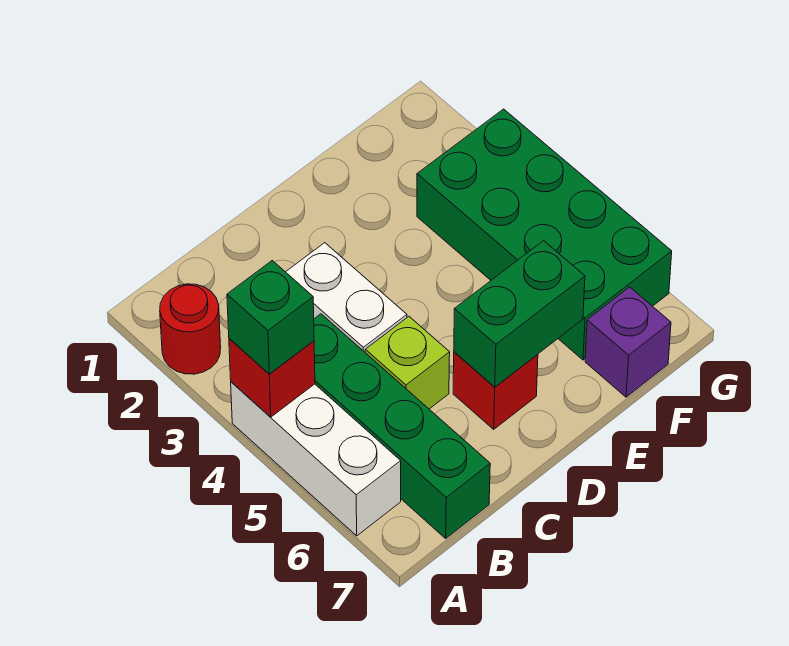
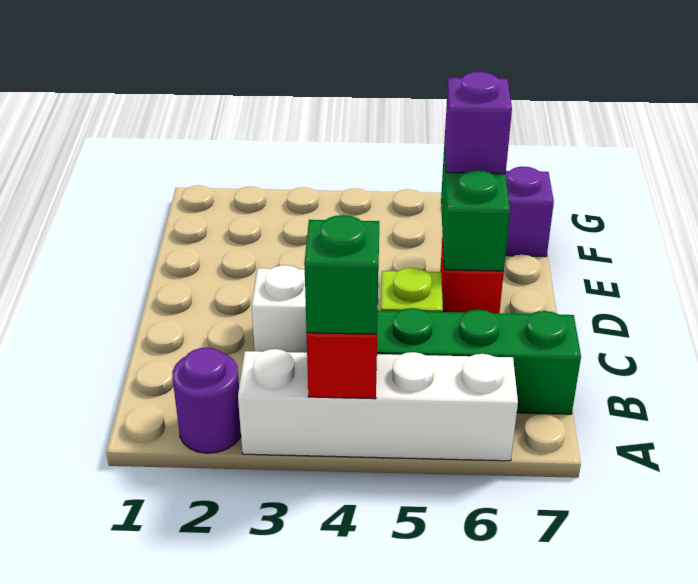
red round brick A2 level 1 -> purple round brick A2 level 1
white brick A4:A6 level 1 -> white brick A3:A6 level 1
none -> purple brick E6 level 3
green brick F3:G6 level 1 -> none

